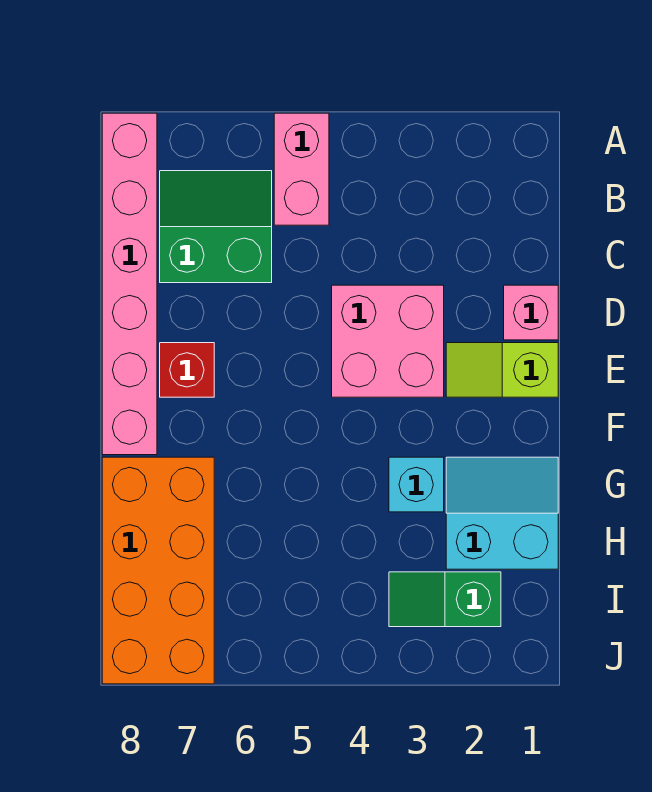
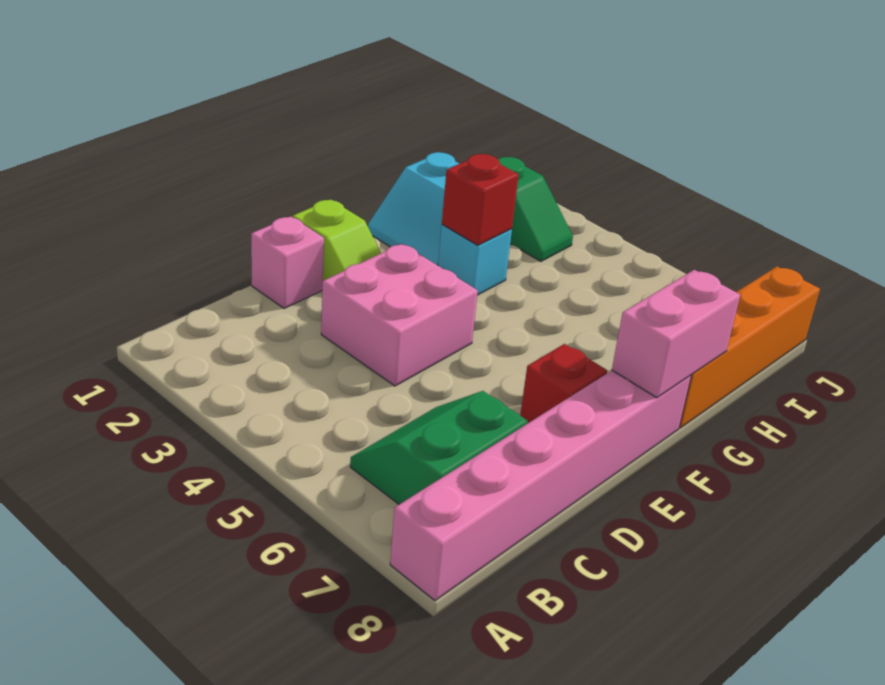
pink brick A5:B5 level 1 -> pink brick F8:G8 level 2
green slope B6:C7 level 1 top C -> green slope B6:C7 level 1 top 7
none -> red brick G3 level 2
orange brick G7:J8 level 1 -> orange brick G8:J8 level 1

